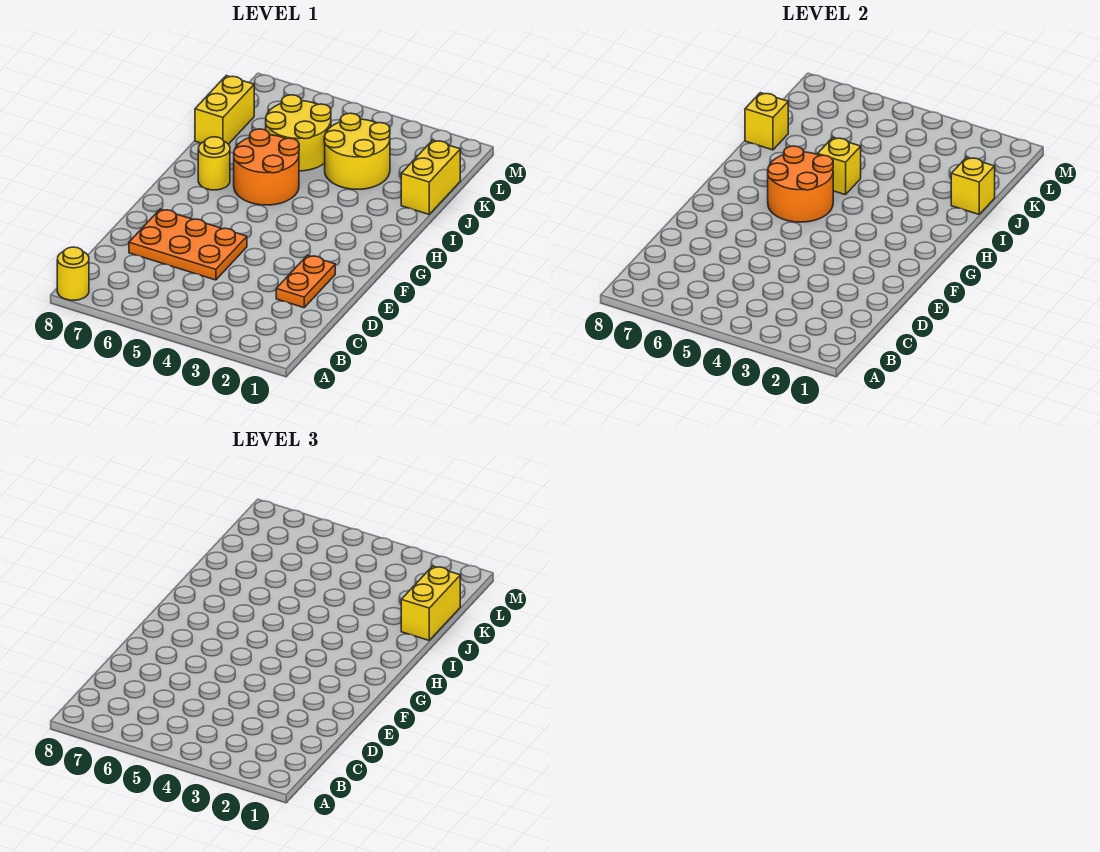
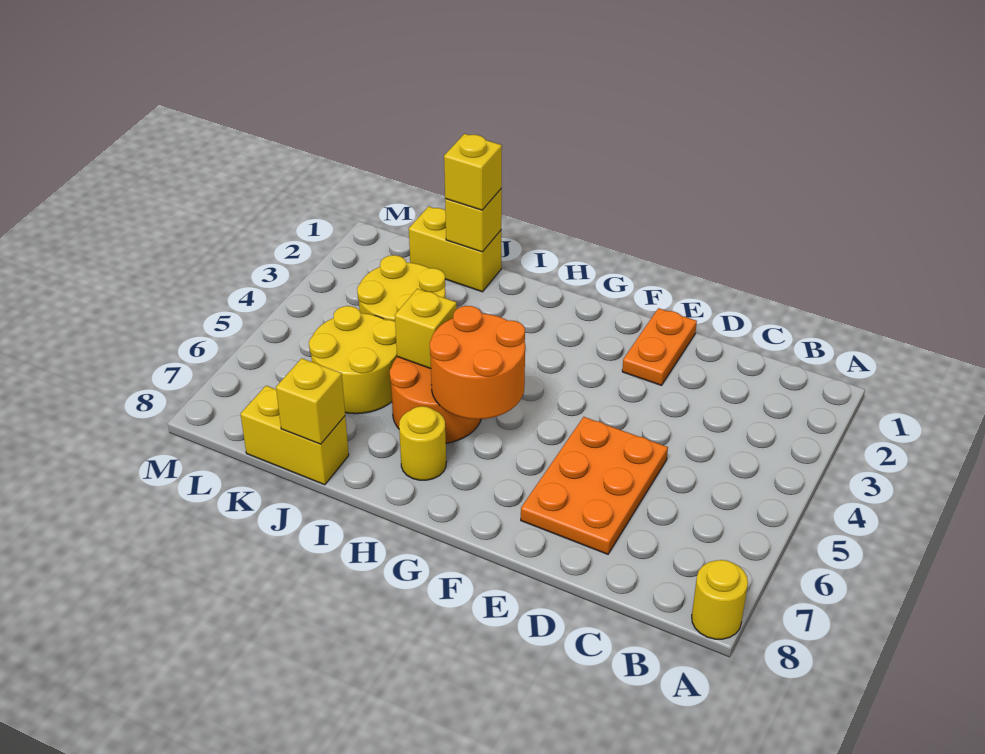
orange plate D2:E2 level 1 -> orange plate E1:E2 level 1
yellow brick J1:K1 level 3 -> yellow brick J1 level 3

